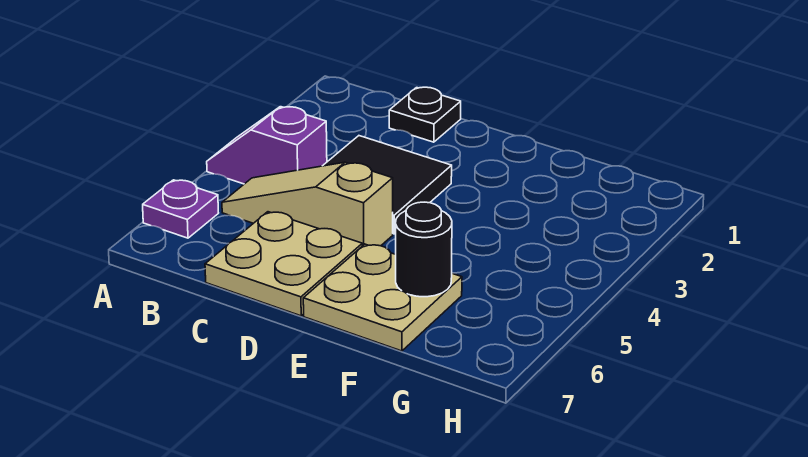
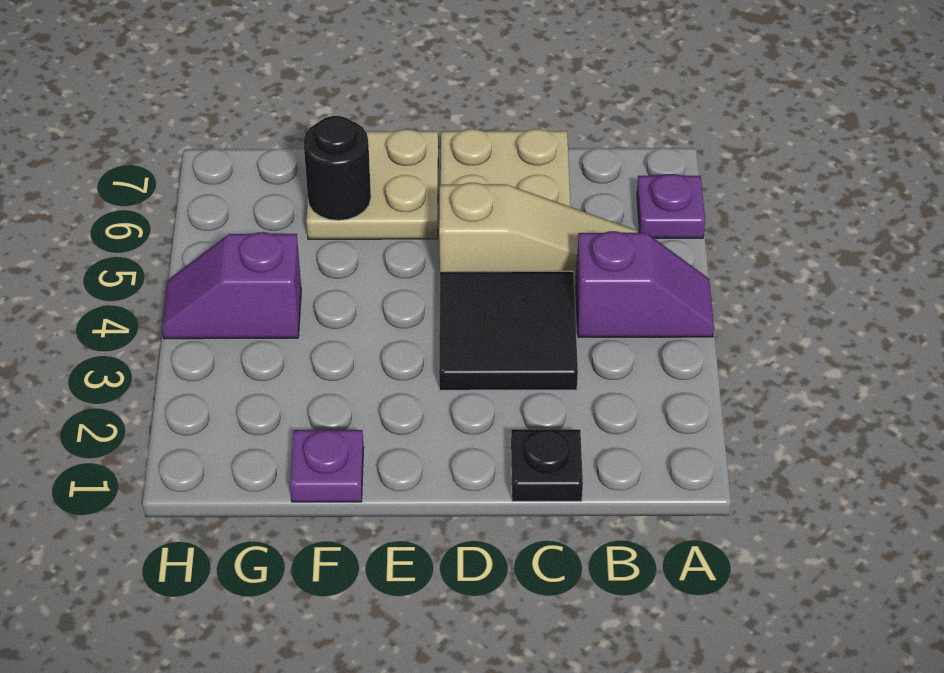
none -> purple plate F1 level 1
none -> purple slope G4:H4 level 1 top G

